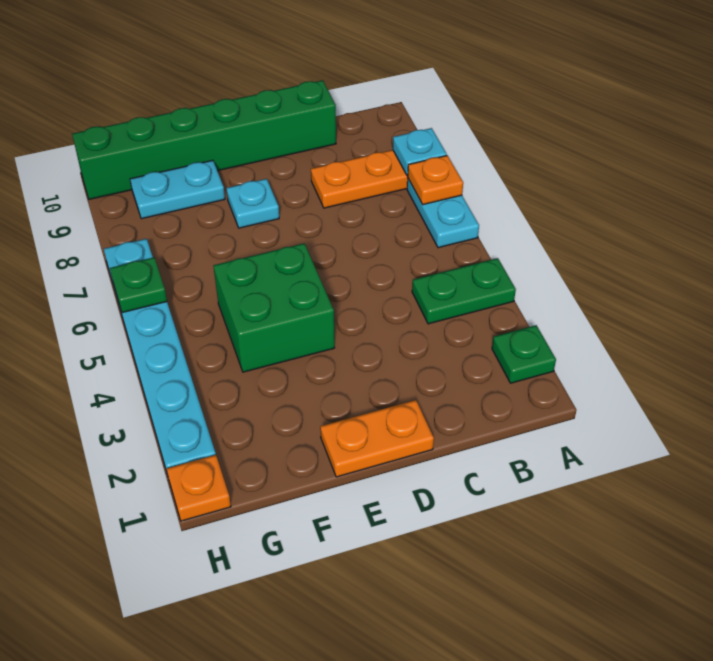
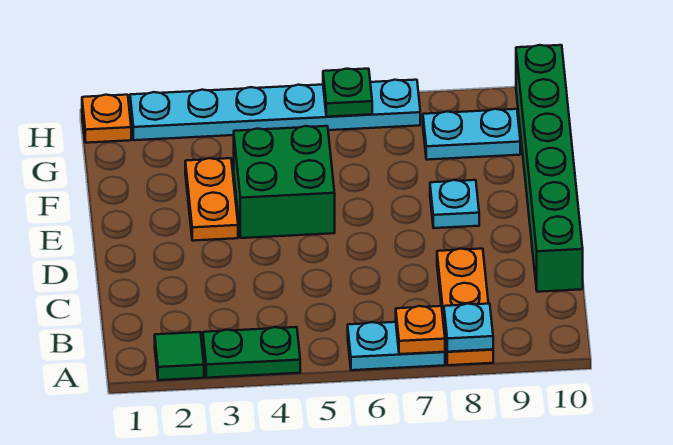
green plate A2 level 1 -> green tile A2 level 1
green plate A4:B4 level 1 -> green plate A3:A4 level 1
orange plate D1:E1 level 1 -> orange plate E3:F3 level 1
cyan plate F9:G9 level 1 -> cyan plate G8:G9 level 1

